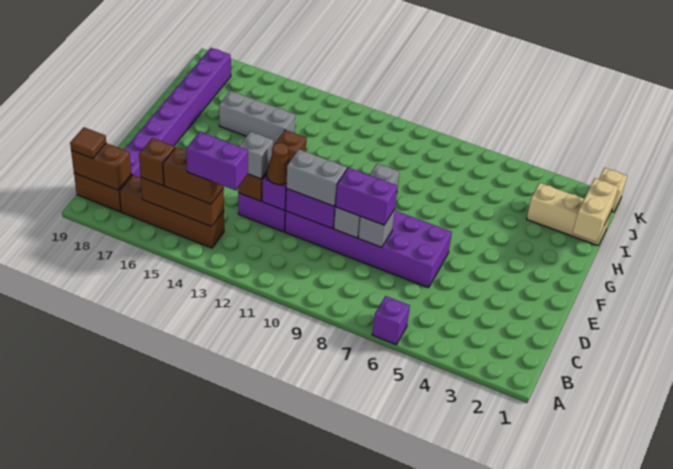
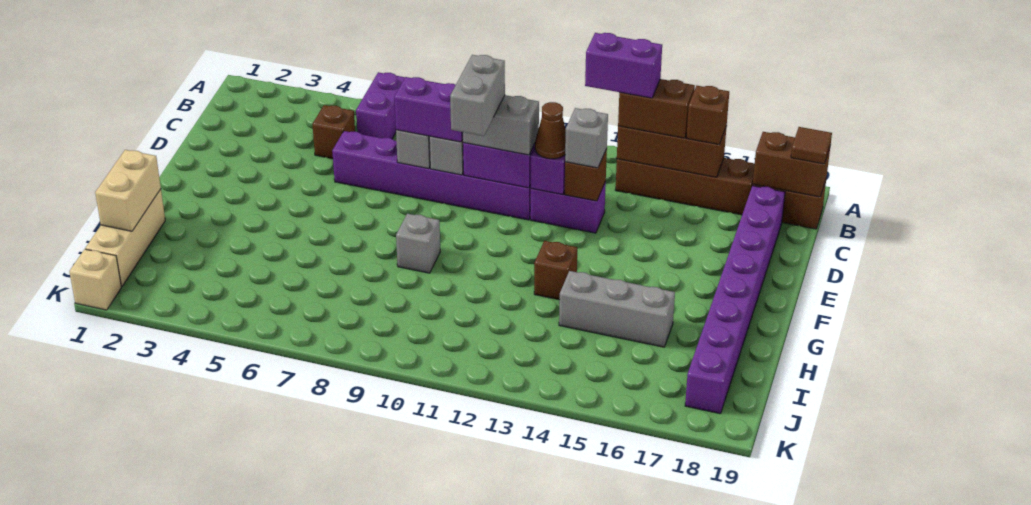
purple brick A6 level 1 -> purple brick A6:B6 level 1
none -> brown brick C5 level 1
purple brick D6:E11 level 1 -> purple brick D6:D11 level 1
none -> grey brick D10:E10 level 4
tan brick I1:I3 level 1 -> tan brick H1:J1 level 1

